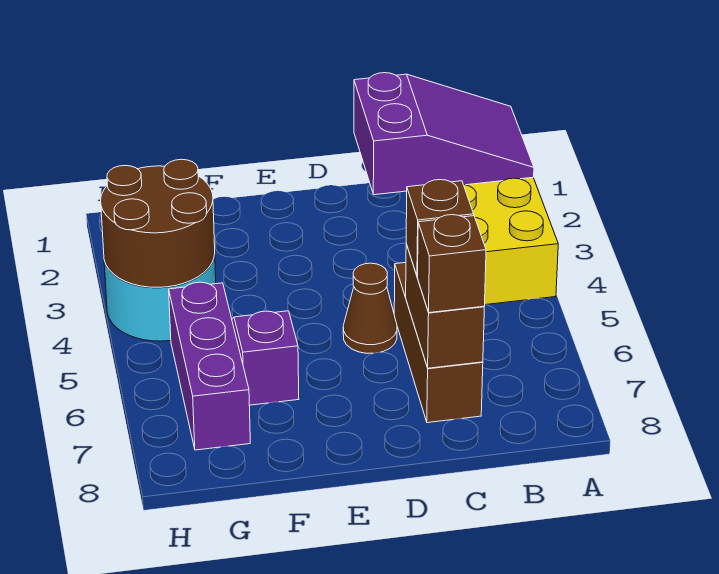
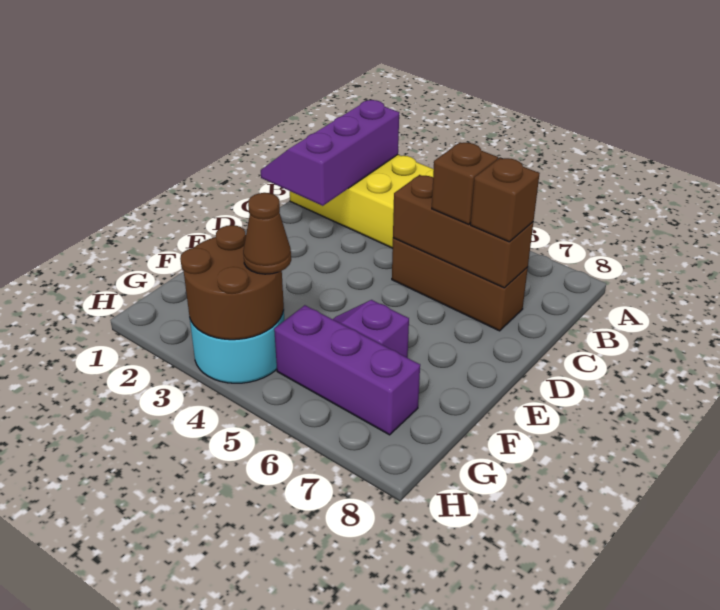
purple slope A1:C2 level 2 top C -> purple slope A1:C2 level 2 top 2
brown brick C6:C7 level 2 -> brown brick C5:C7 level 2
brown cone D5 level 1 -> brown cone G4 level 3

